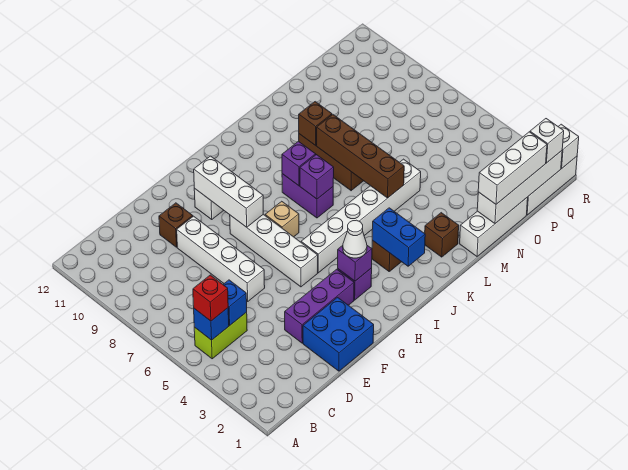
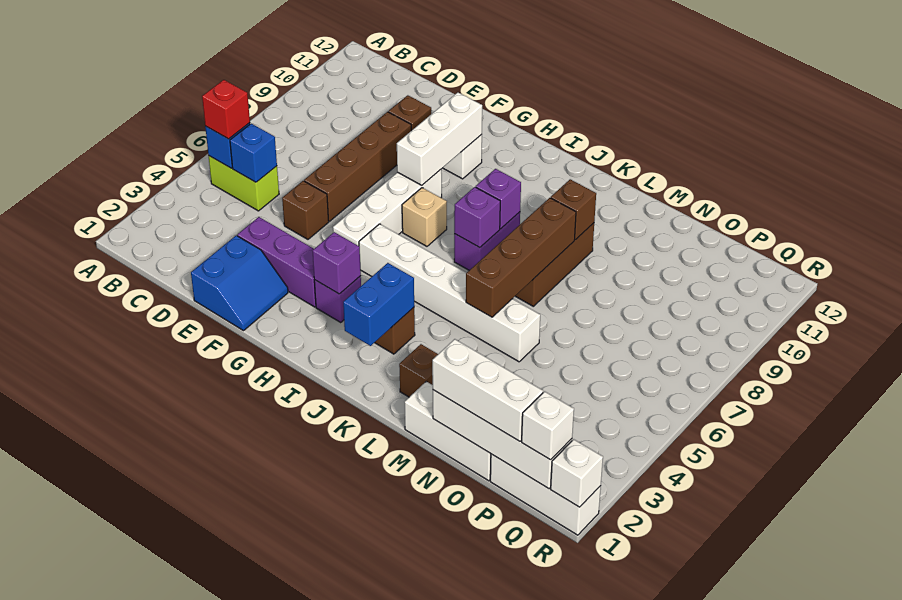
blue brick E1:F2 level 1 -> blue slope E1:F2 level 1 top E
none -> brown brick E5 level 1
white brick E6:E9 level 1 -> brown brick E6:E9 level 1
white cone H3 level 3 -> none

